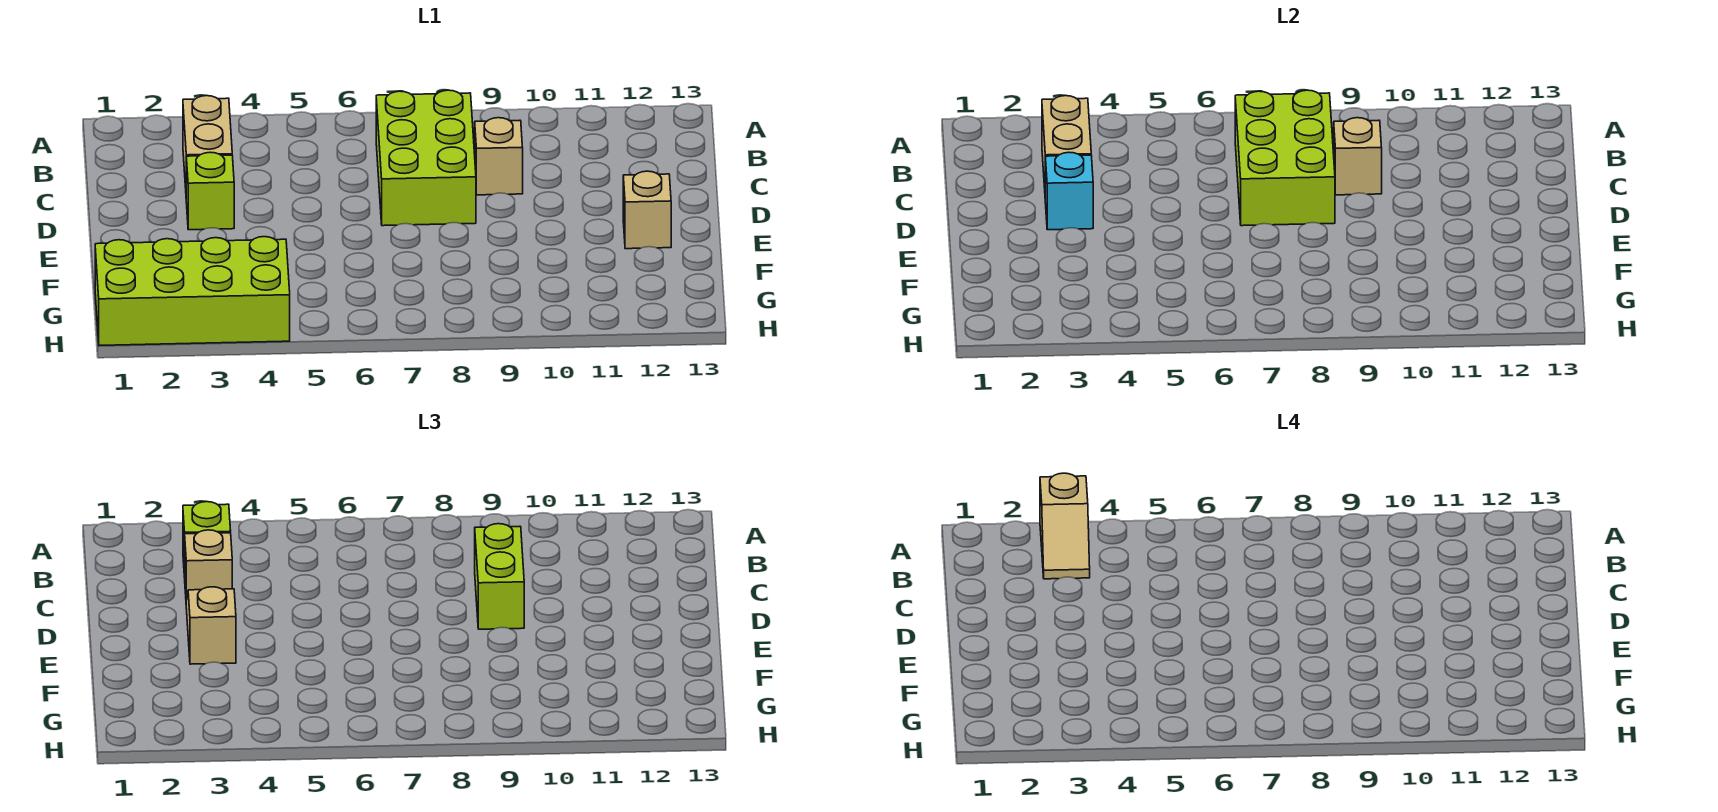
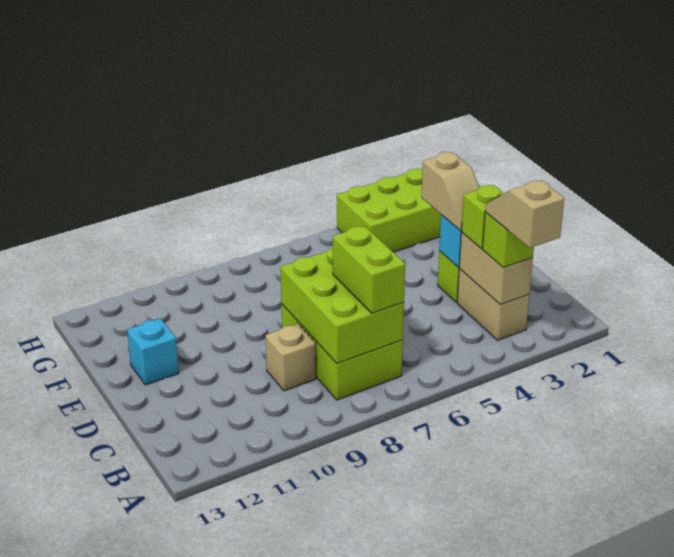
tan brick C3 level 3 -> lime brick C3 level 3
tan brick C9 level 2 -> none
lime brick C9:D9 level 3 -> lime brick B7:C7 level 3
tan brick E12 level 1 -> cyan brick E12 level 1

